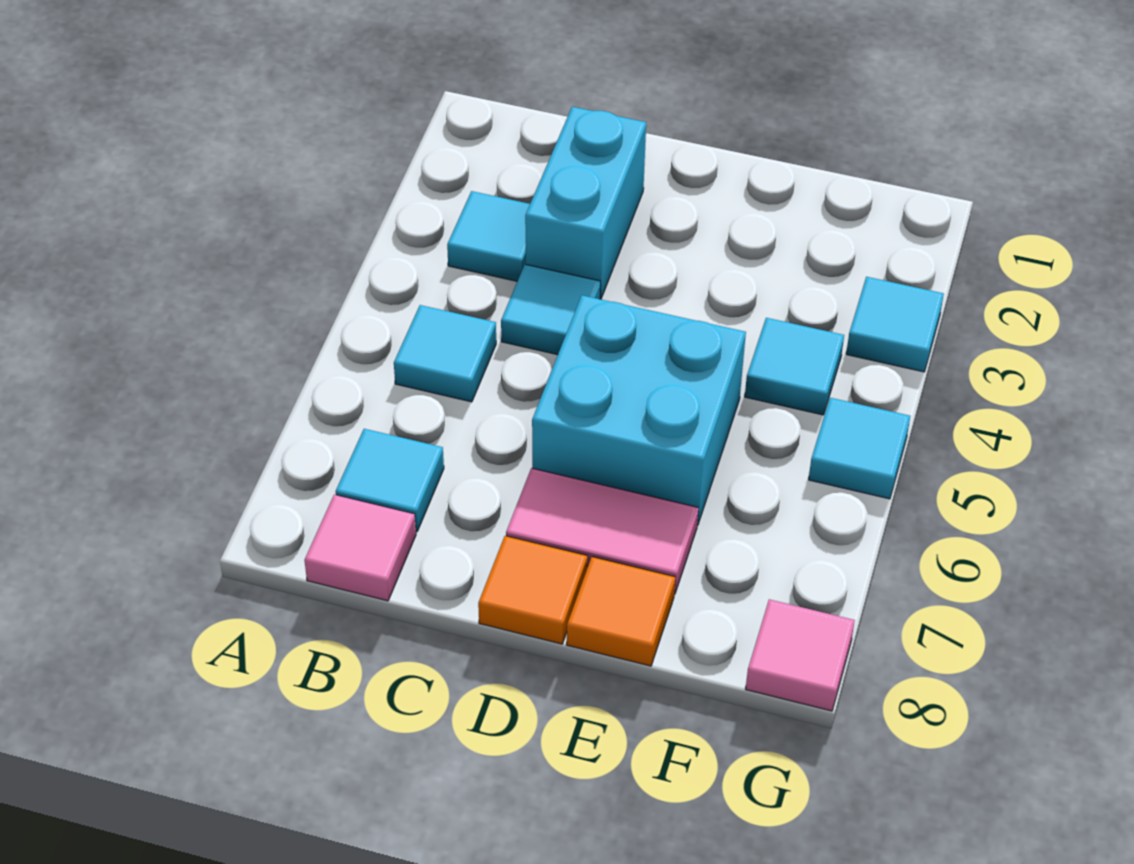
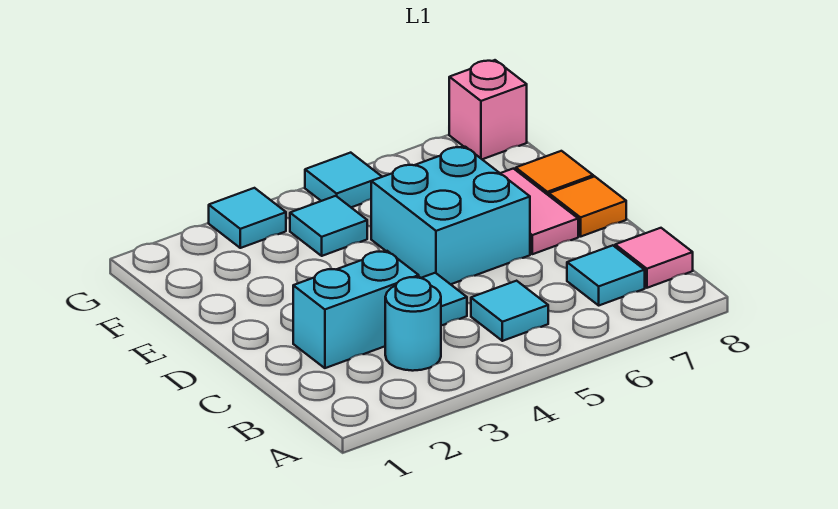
cyan tile B3 level 1 -> cyan round brick B3 level 1
pink tile G8 level 1 -> pink brick G8 level 1

